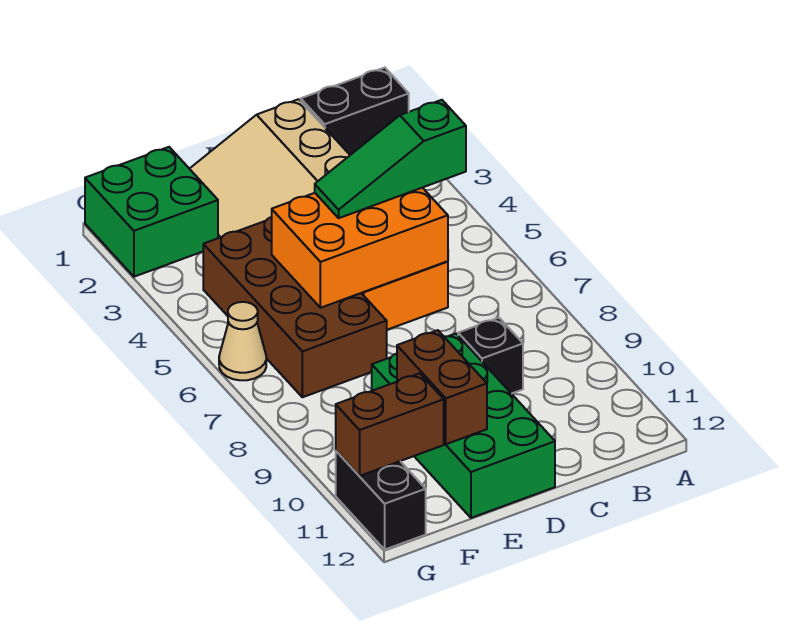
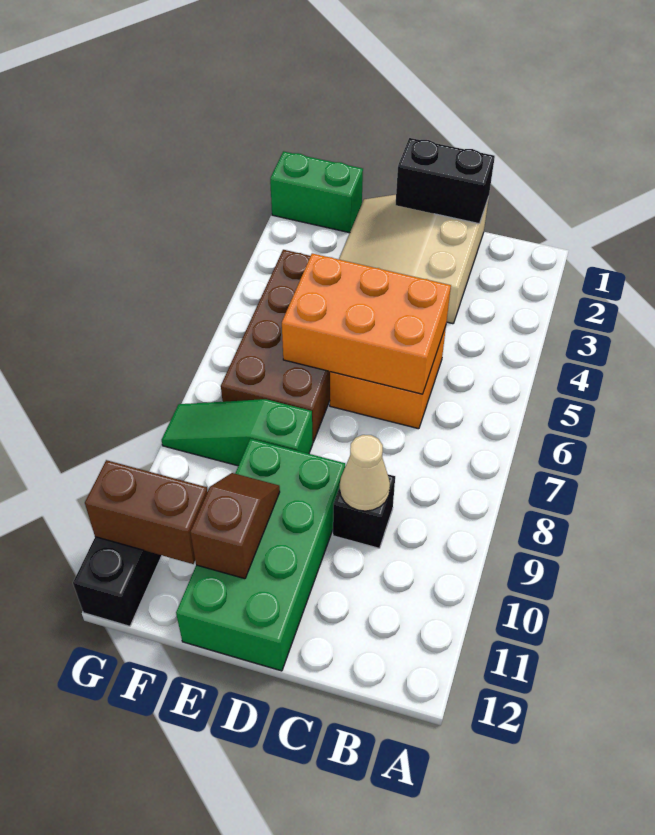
black brick A1:B1 level 1 -> black brick C1:D1 level 2
green slope B5:D5 level 3 top B -> green slope E8:G8 level 1 top E
brown brick E10:E11 level 2 -> brown slope E10:E11 level 2 top 11
green brick F1:G2 level 1 -> green brick F1:G1 level 1
tan cone G6 level 1 -> tan cone C9 level 2

